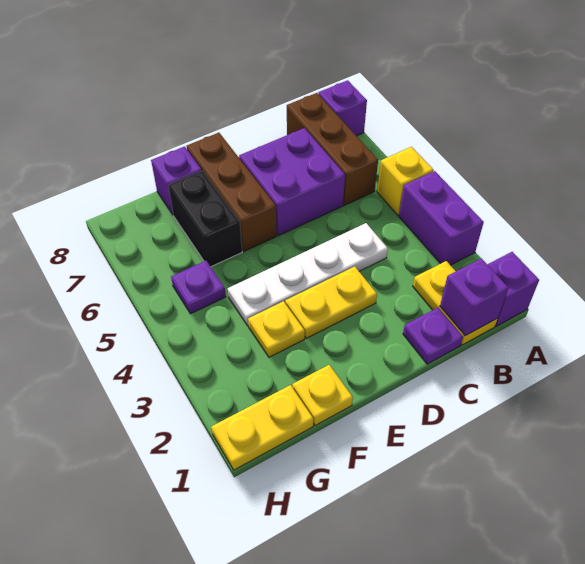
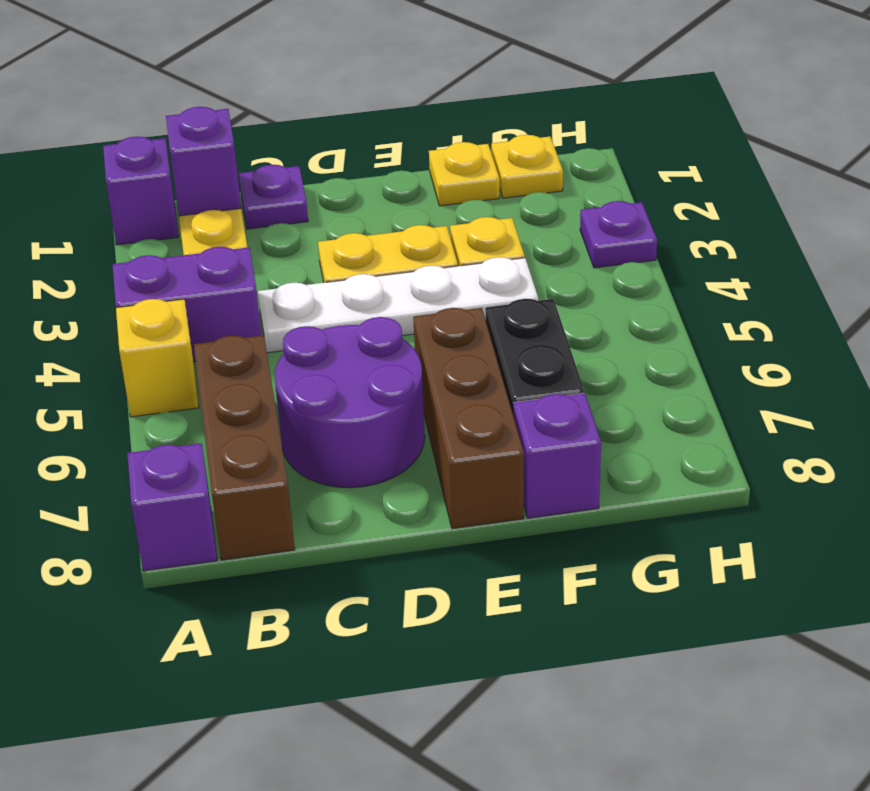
purple brick A3:A4 level 1 -> purple brick A4:B4 level 1
purple brick C6:D7 level 1 -> purple round brick C6:D7 level 1
yellow plate G1:H1 level 1 -> yellow plate G1 level 1
purple plate G5 level 1 -> purple plate H3 level 1

